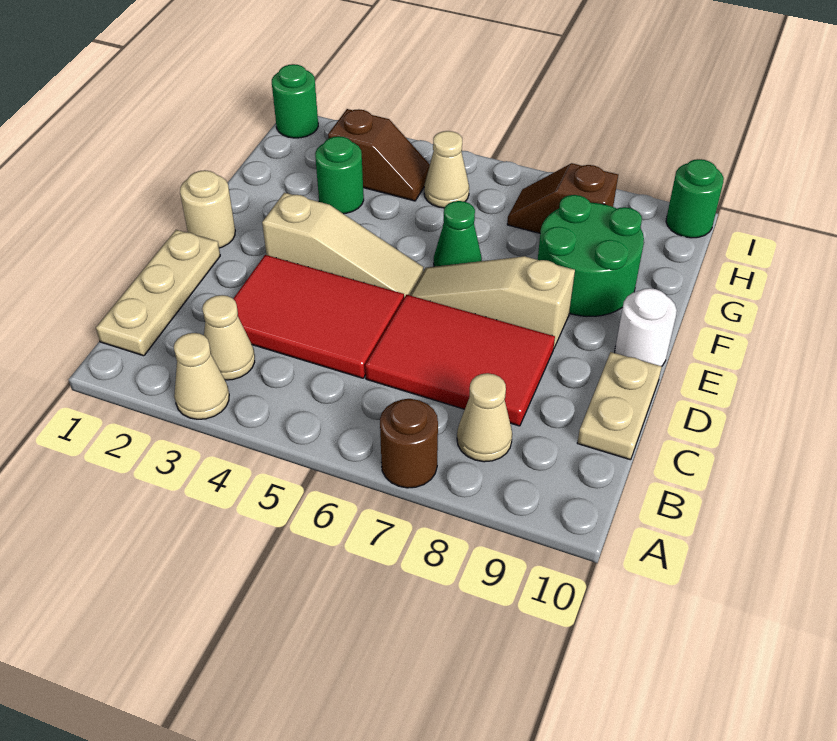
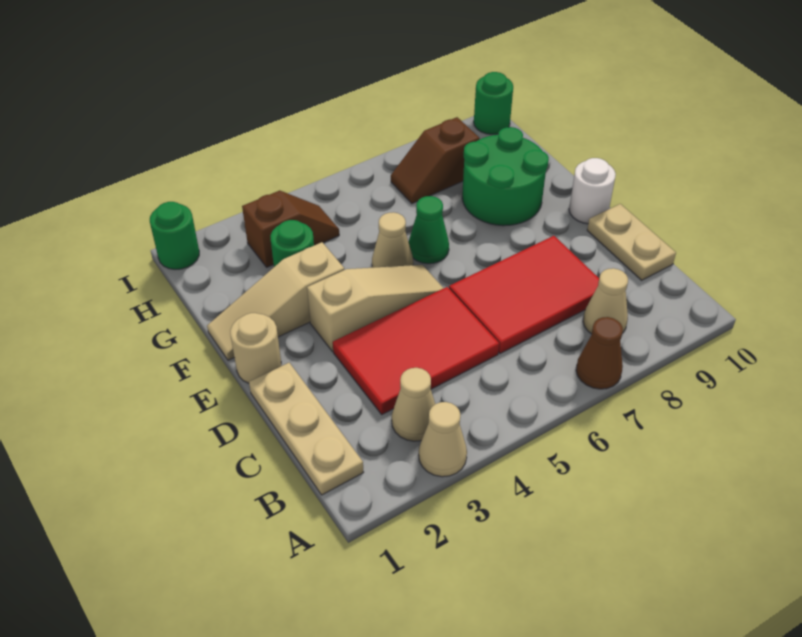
brown round brick A7 level 1 -> brown cone A7 level 1
tan slope E6:E8 level 1 top 8 -> tan slope F1:F3 level 1 top 3
tan cone H5 level 1 -> tan cone F5 level 1

